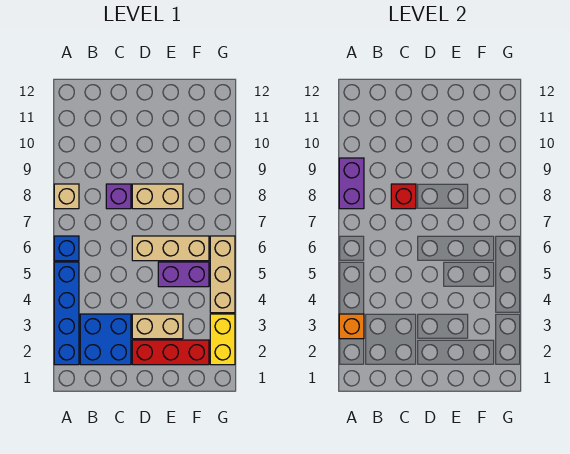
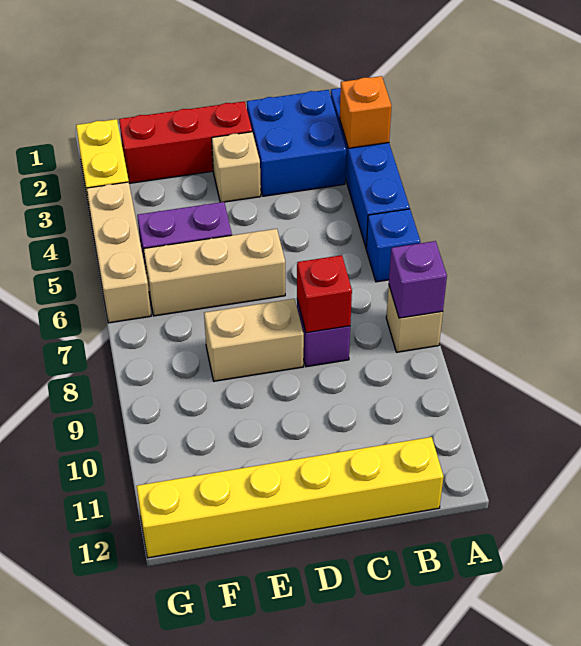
purple brick A8:A9 level 2 -> purple brick A8 level 2
none -> yellow brick B12:G12 level 1
tan brick D3:E3 level 1 -> tan brick D3 level 1

